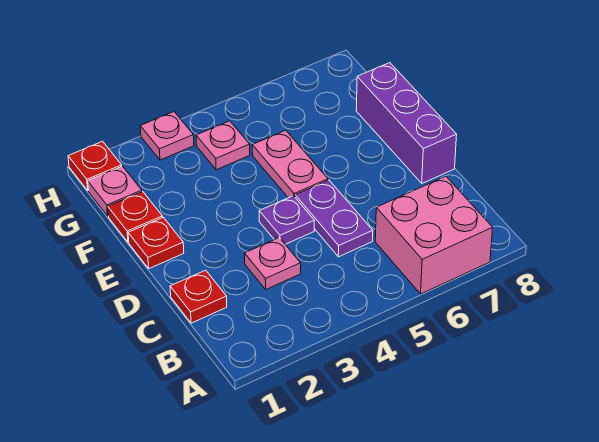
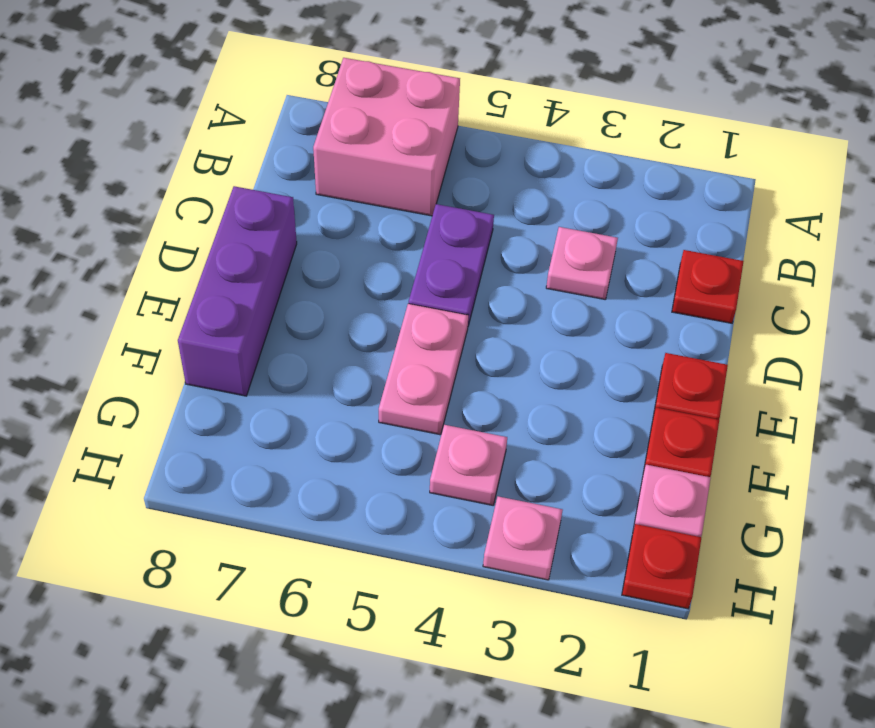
purple plate D4 level 1 -> none

